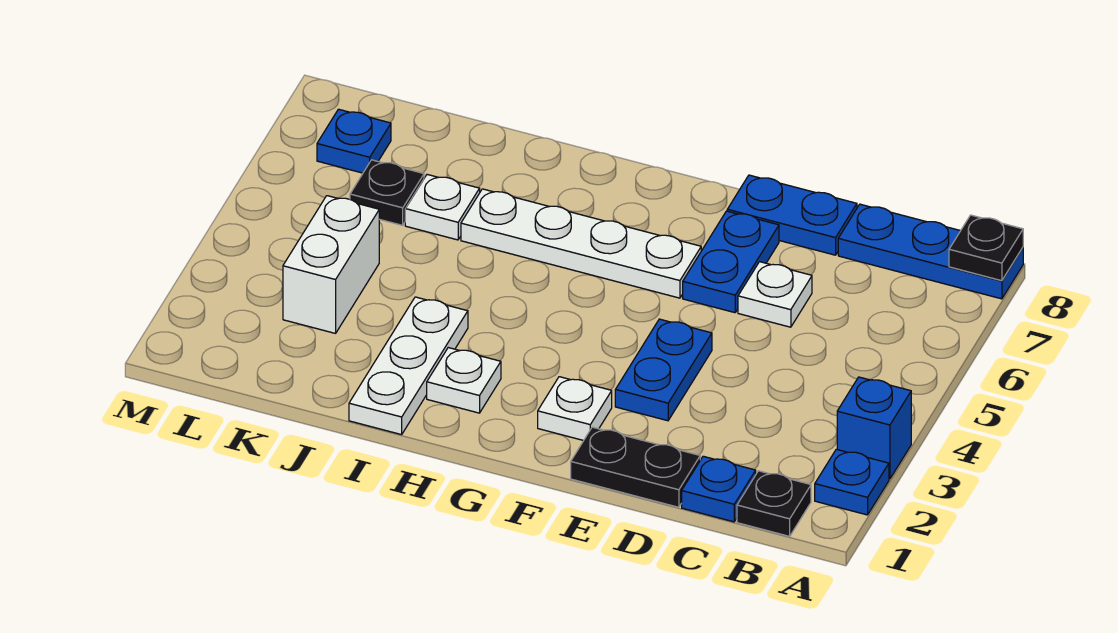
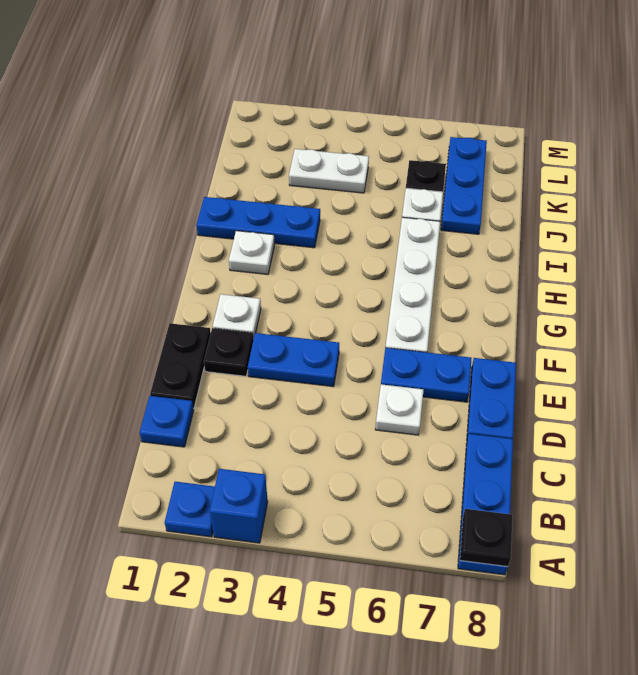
black plate B1 level 1 -> black plate E2 level 1
white plate I1:I3 level 1 -> blue plate I1:I3 level 1
white brick K3:K4 level 1 -> white plate K3:K4 level 1
blue plate L7 level 1 -> blue plate J7:L7 level 1

